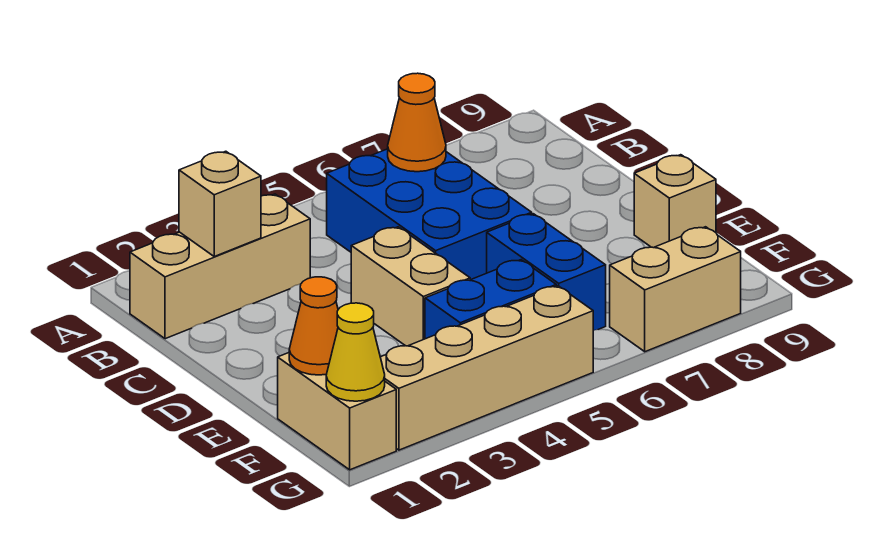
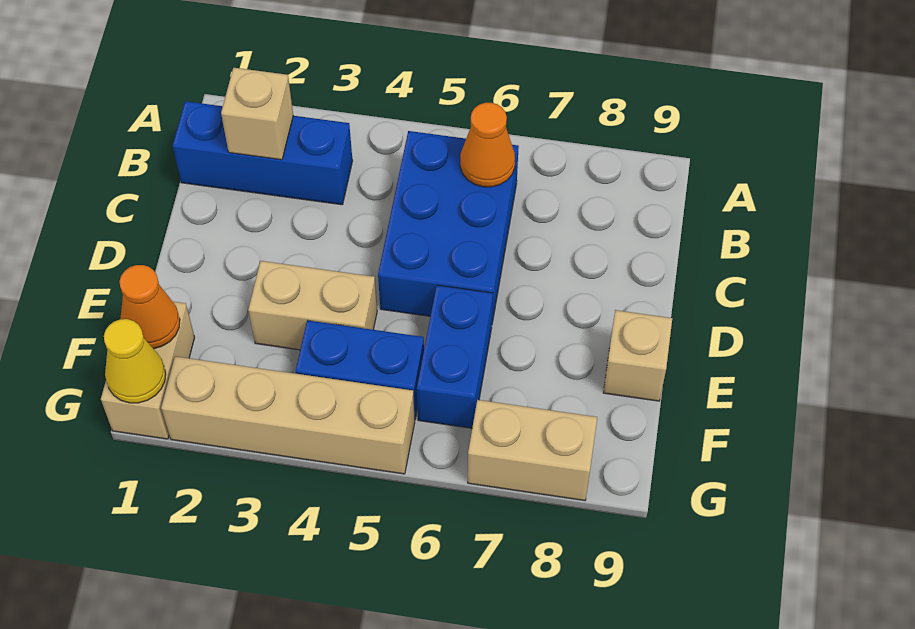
tan brick B1:B3 level 1 -> blue brick B1:B3 level 1
tan brick D4:E4 level 1 -> tan brick E3:E4 level 1

